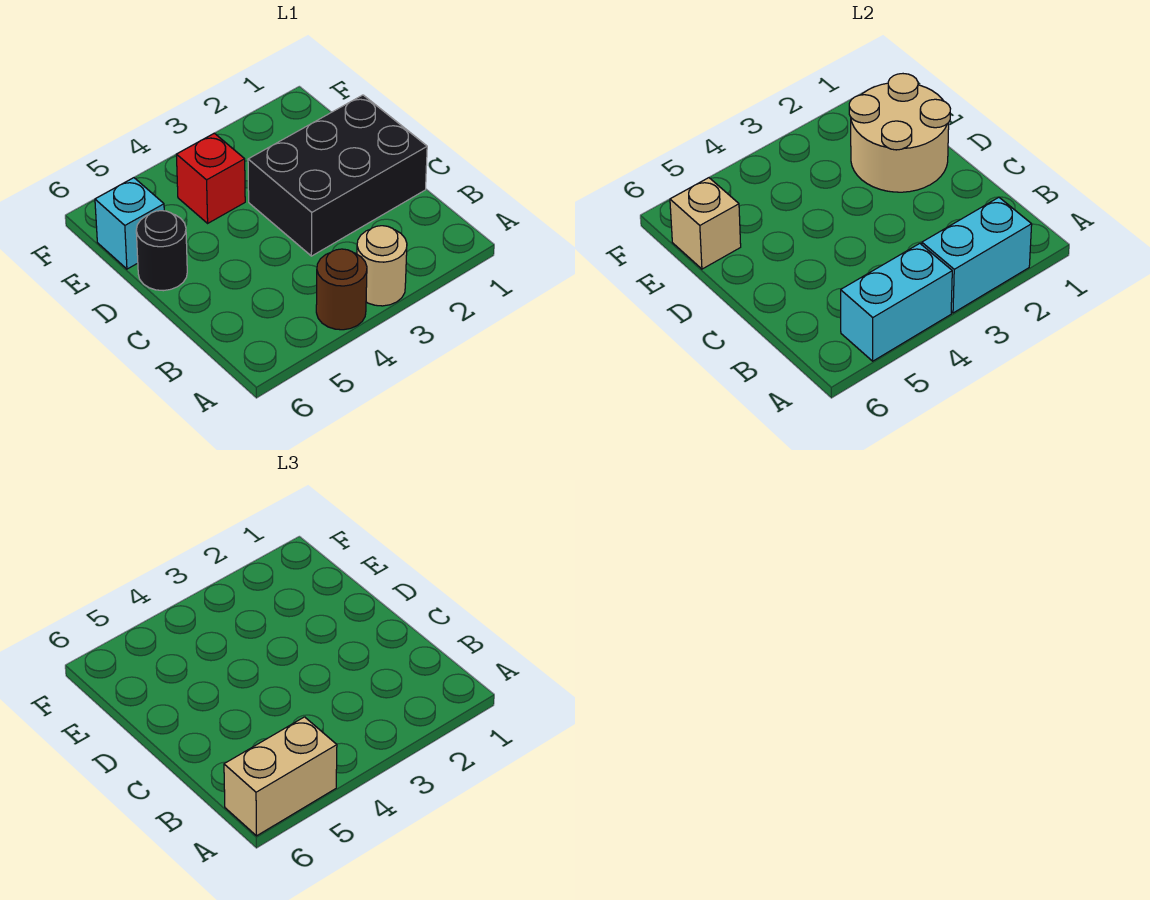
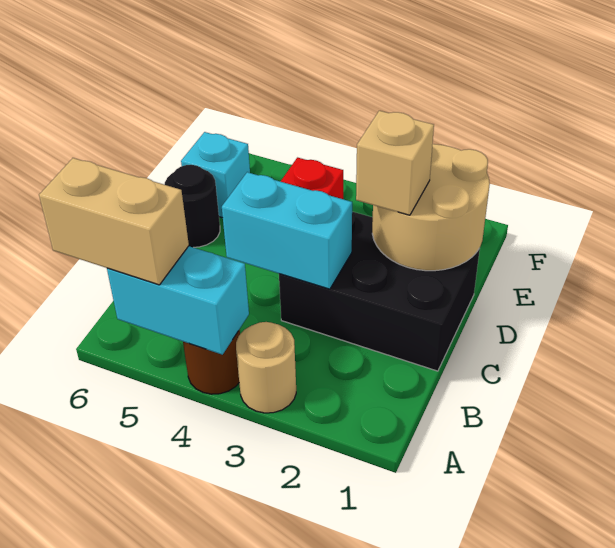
cyan brick A2:A3 level 2 -> cyan brick C3:C4 level 2
tan brick E6 level 2 -> tan brick D2 level 3

